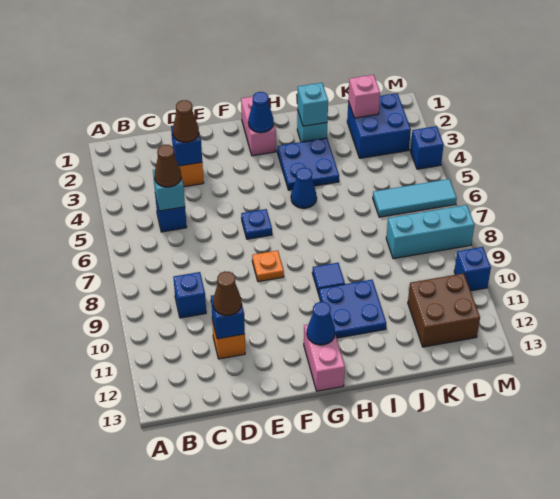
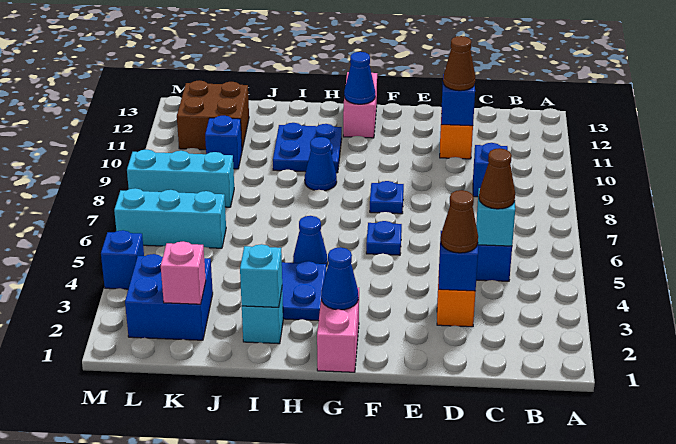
orange plate F8 level 1 -> blue plate F8 level 1
blue tile H9 level 1 -> blue cone H9 level 1
cyan tile K6:M6 level 1 -> cyan brick K6:M6 level 1
blue brick M10 level 1 -> blue brick K10 level 1

